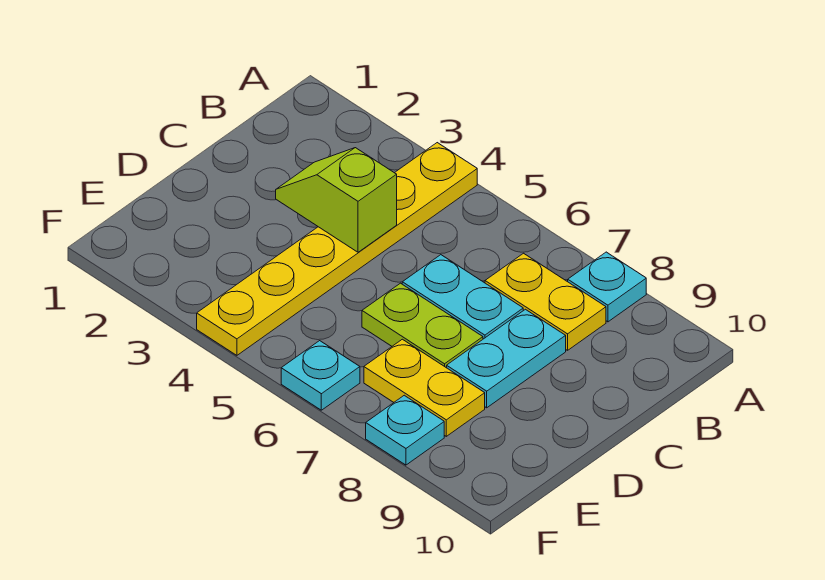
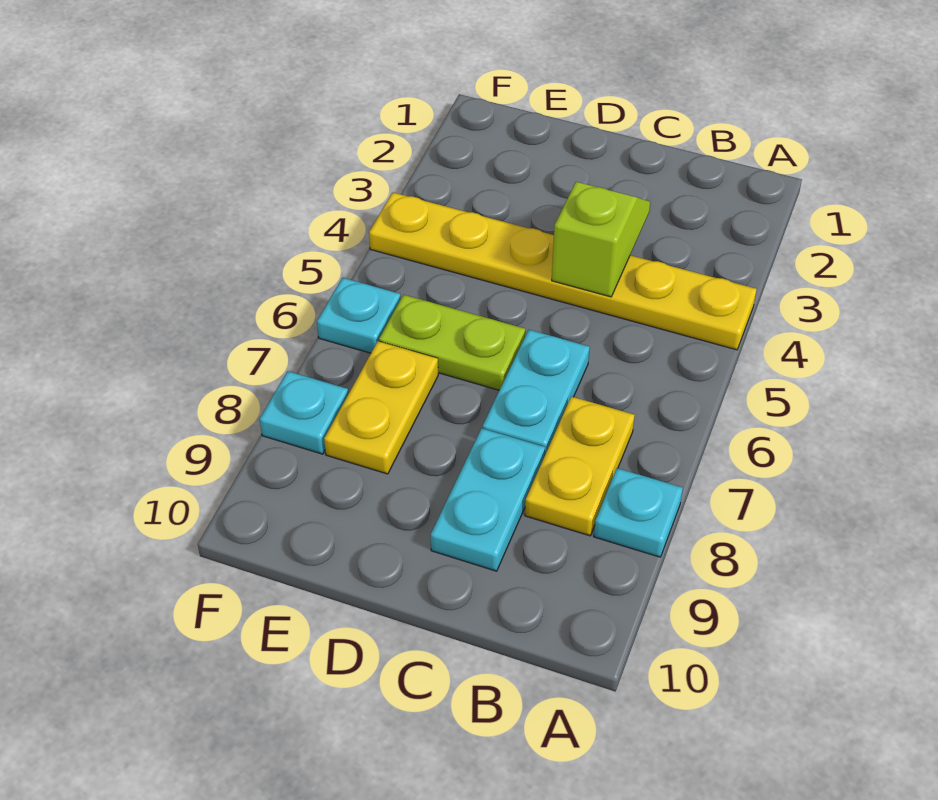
cyan plate C8:D8 level 1 -> cyan plate C8:C9 level 1
lime plate D6:D7 level 1 -> lime plate D6:E6 level 1

